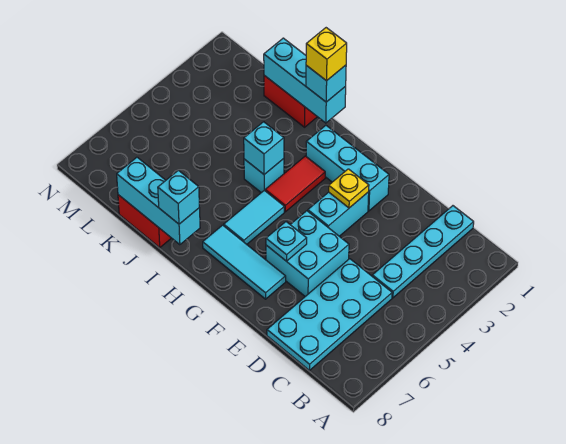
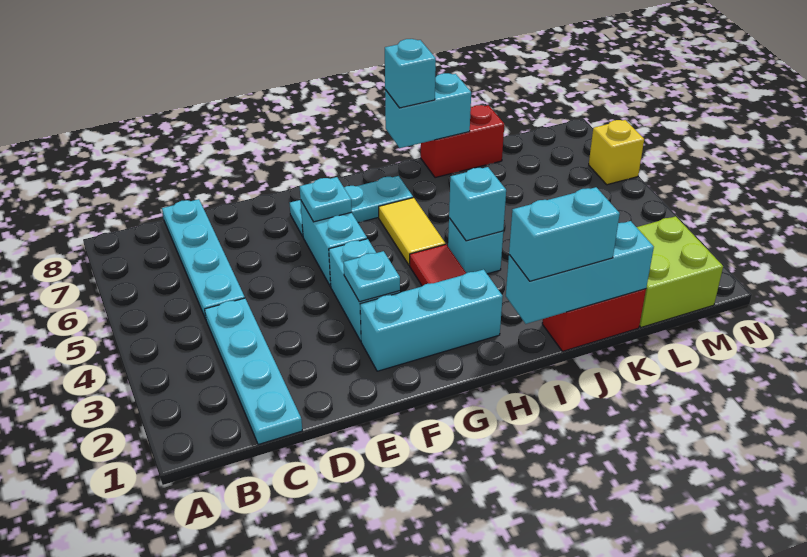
cyan plate C5:D8 level 1 -> cyan plate C5:C8 level 1
cyan brick E5:F6 level 1 -> cyan brick F5:F6 level 1
yellow plate F3 level 2 -> cyan plate F3 level 2
cyan tile F7:H7 level 1 -> cyan plate F7:H7 level 1
cyan tile H5:H6 level 1 -> yellow tile H5:H6 level 1
cyan brick I1 level 3 -> cyan brick I1:J1 level 3
yellow brick I1 level 4 -> yellow brick N6 level 1
cyan brick I8:K8 level 2 -> cyan brick I8:J8 level 2
none -> lime brick L1:M2 level 1

